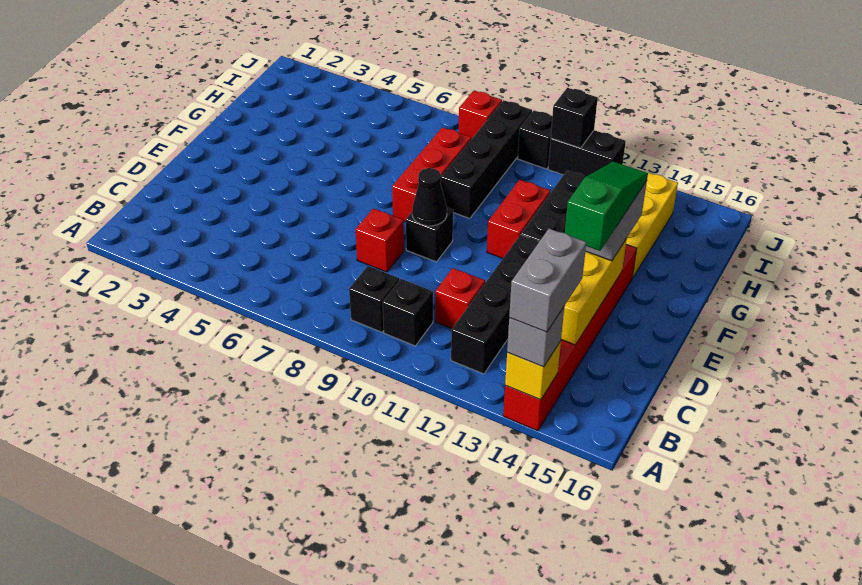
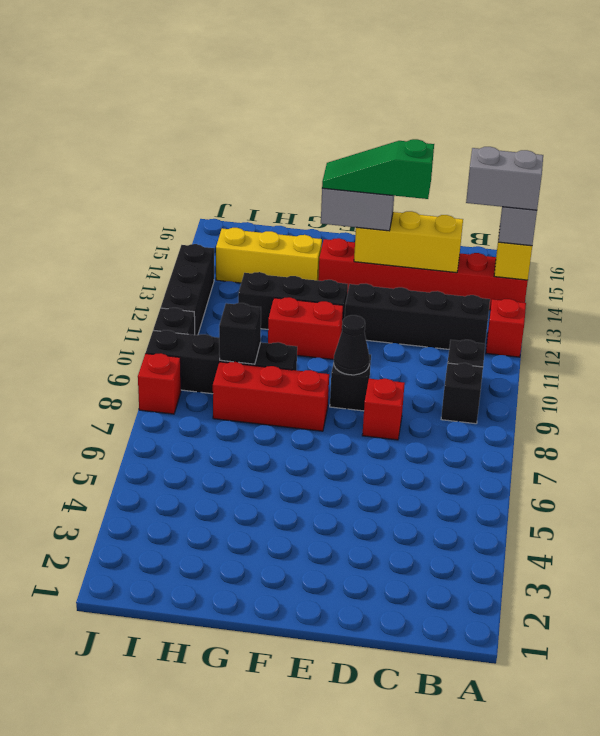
red brick C11 level 1 -> red brick A12 level 1
black brick J11:J12 level 1 -> black brick J11:J13 level 1
black brick J11 level 2 -> black brick H9 level 2

